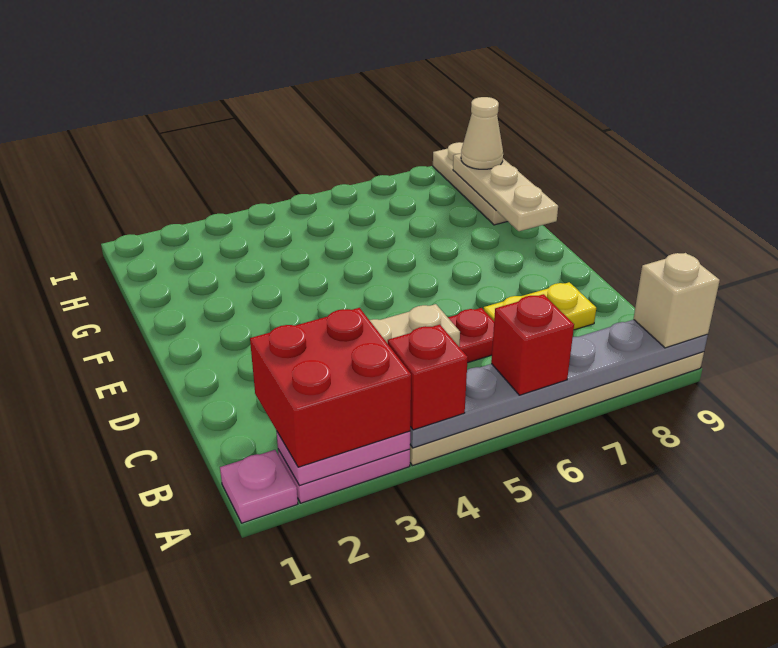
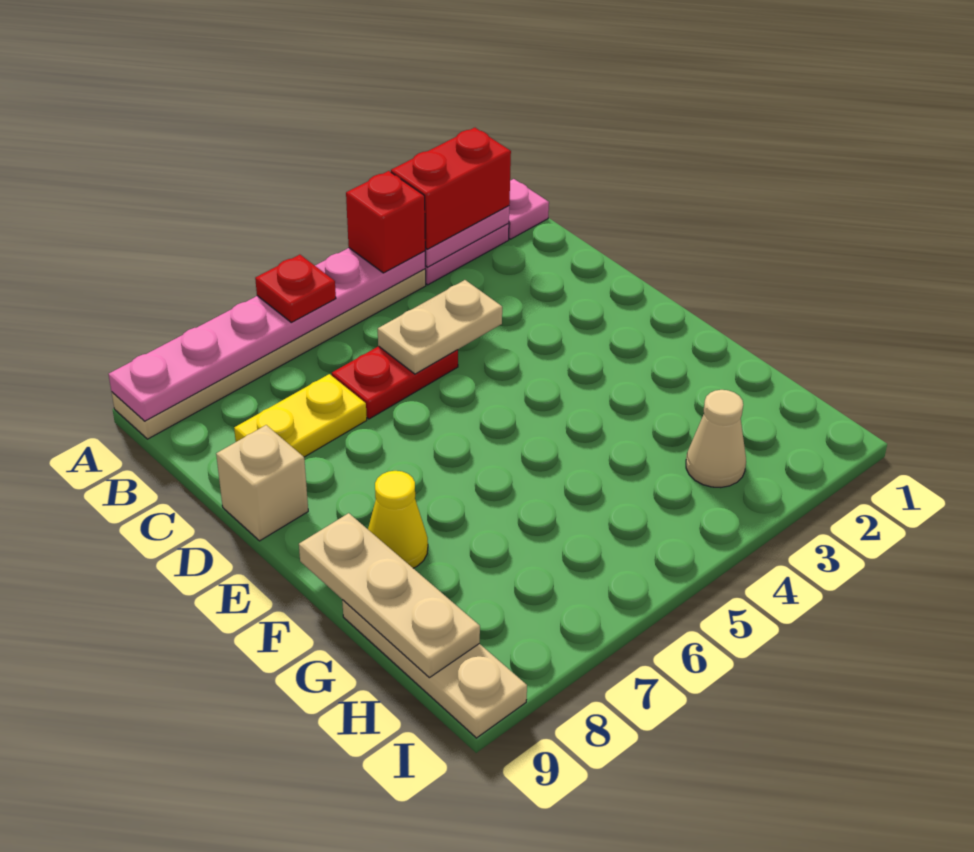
red brick A2:B3 level 3 -> red brick A2:A3 level 3
grey plate A4:A9 level 2 -> pink plate A4:A9 level 2
red brick A6 level 3 -> red plate A6 level 3
tan brick A9 level 3 -> tan brick D9 level 1
none -> yellow cone F8 level 1
tan cone H9 level 3 -> tan cone H3 level 1

